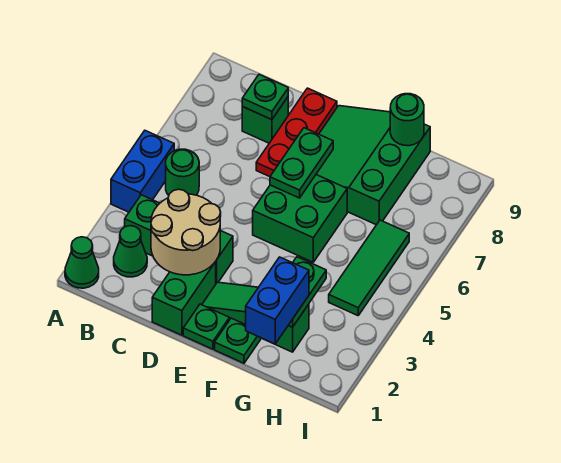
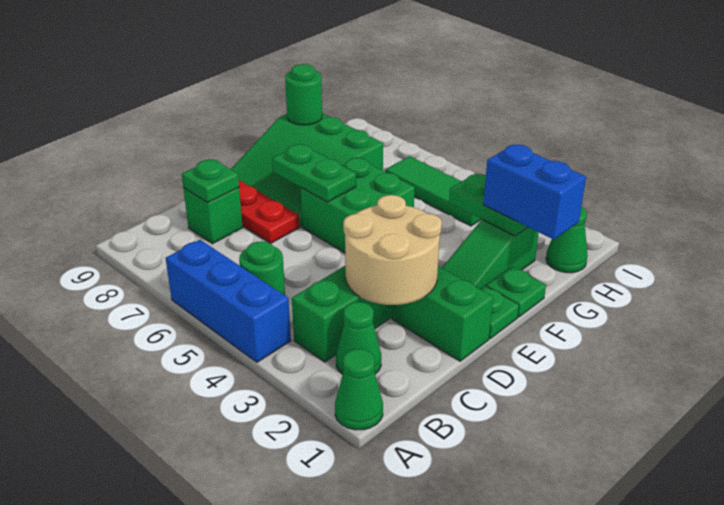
blue brick A4:A5 level 1 -> blue brick A4:A6 level 1
none -> green cone H1 level 1

